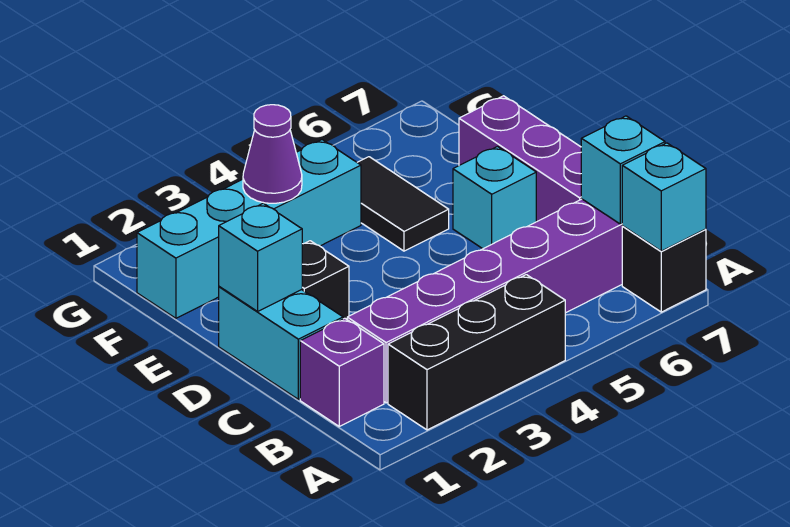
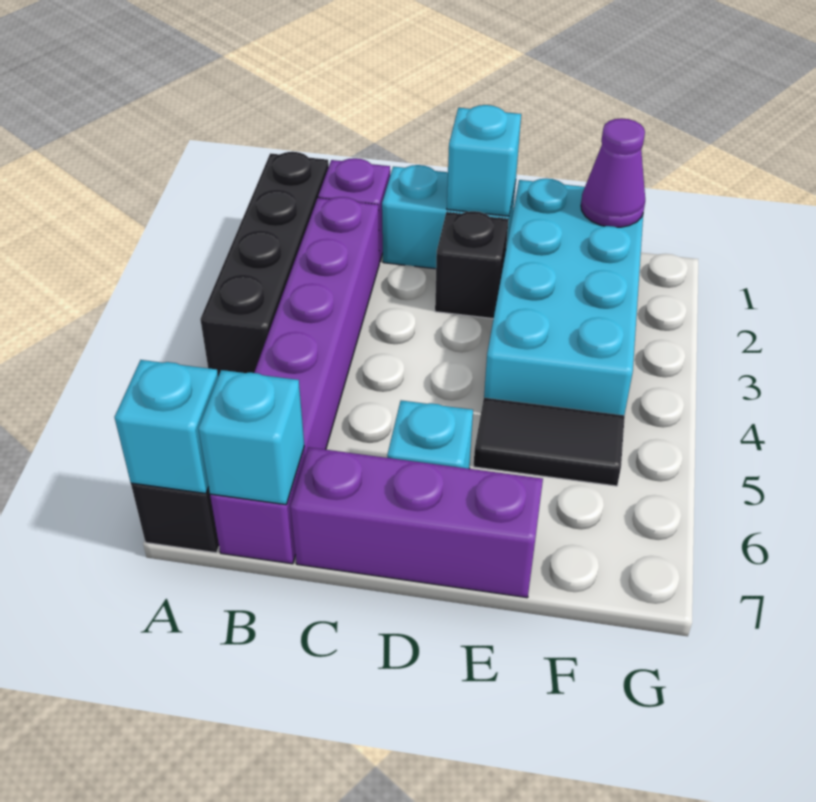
black brick A2:A4 level 1 -> black brick A1:A4 level 1
cyan brick F1:F4 level 1 -> cyan brick E1:F4 level 1
purple cone F3 level 2 -> purple cone F1 level 2

